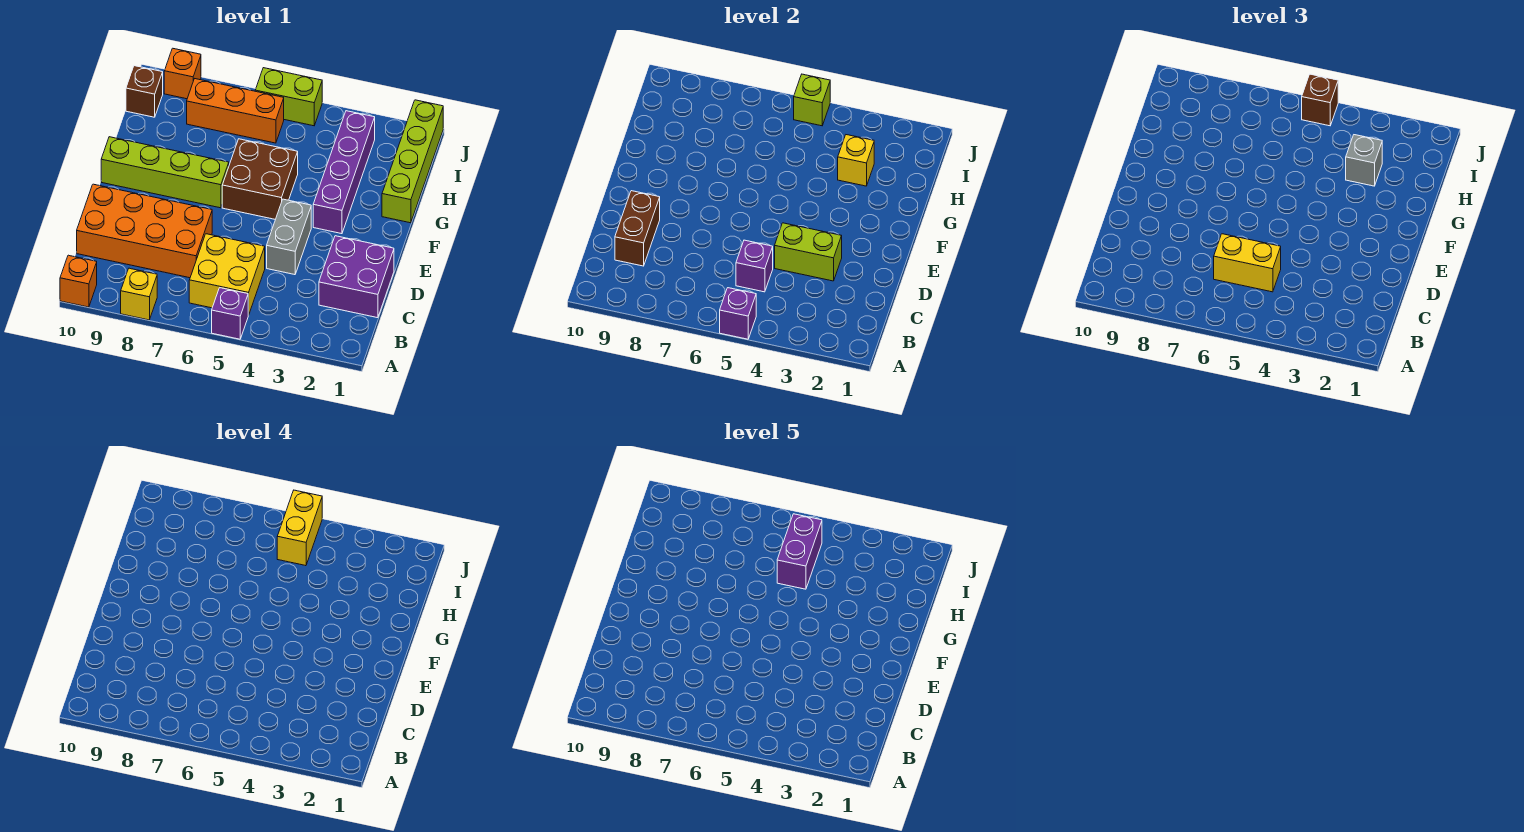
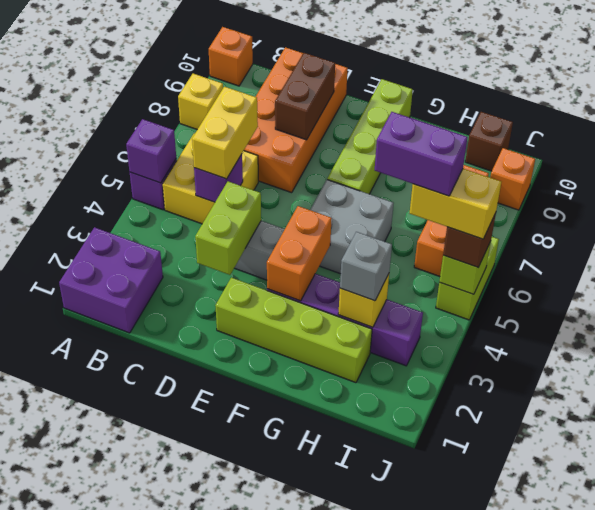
purple brick C1:D2 level 1 -> purple brick A1:B2 level 1
brown brick C9:D9 level 2 -> brown brick D8:D9 level 2
none -> orange brick F3:F4 level 2
brown brick F5:G6 level 1 -> grey brick F5:G6 level 1
lime brick G1:J1 level 1 -> lime brick E2:H2 level 1

